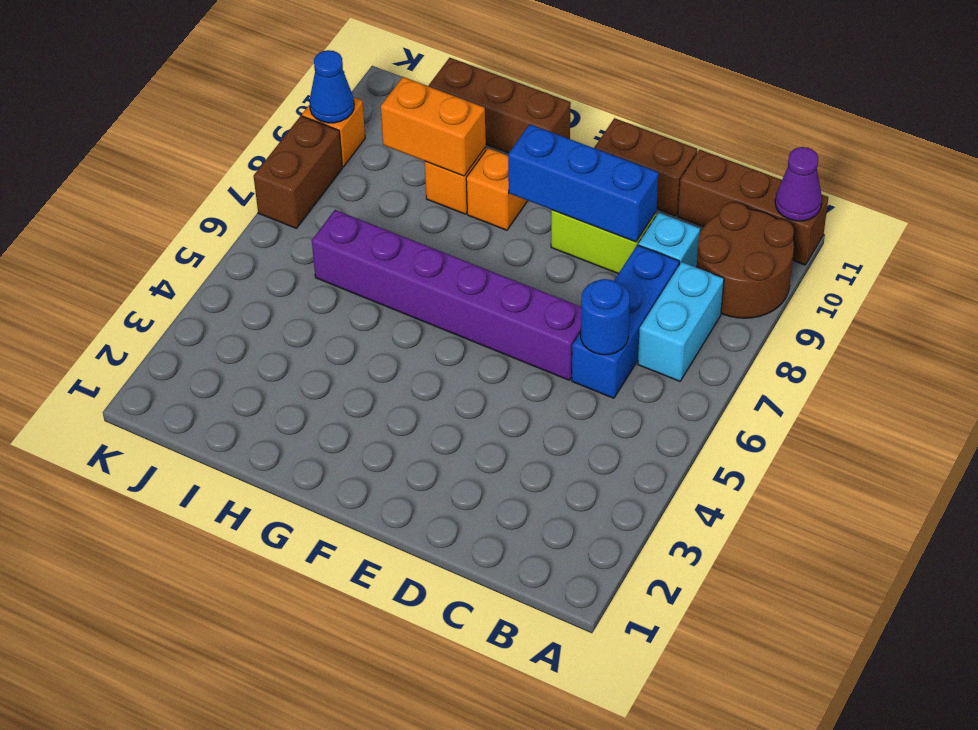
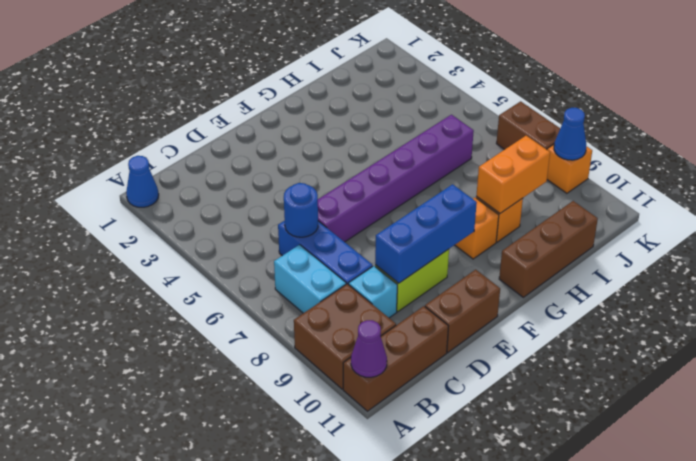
none -> blue cone A1 level 1
brown round brick A9:B10 level 1 -> brown brick A9:B10 level 1

